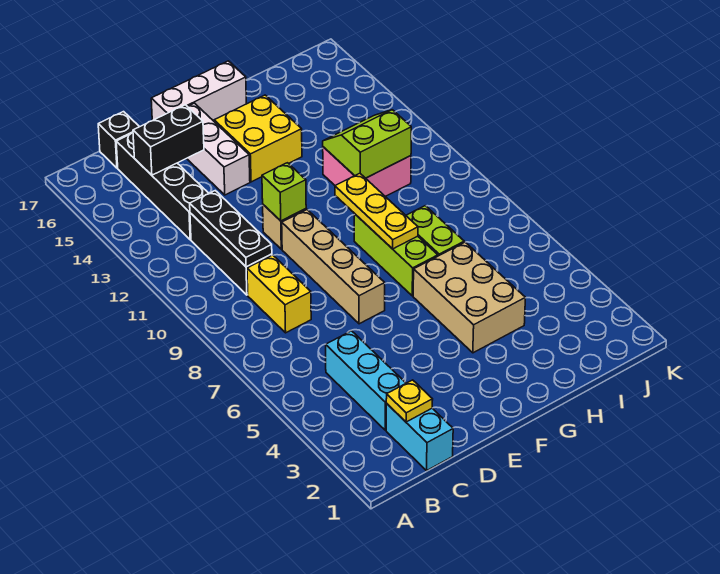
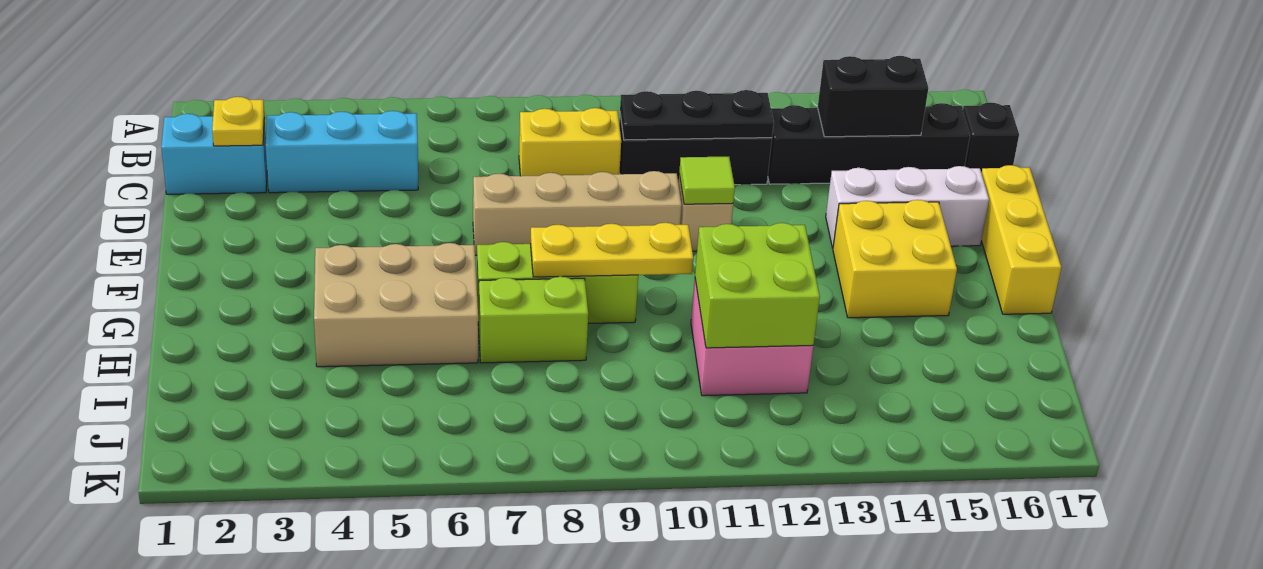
black brick C15:D15 level 2 -> black brick C14:C15 level 2
lime brick E11 level 2 -> lime tile E11 level 2
white brick E17:G17 level 1 -> yellow brick E17:G17 level 1
lime slope H11:I12 level 2 top 11 -> lime brick H11:I12 level 2

